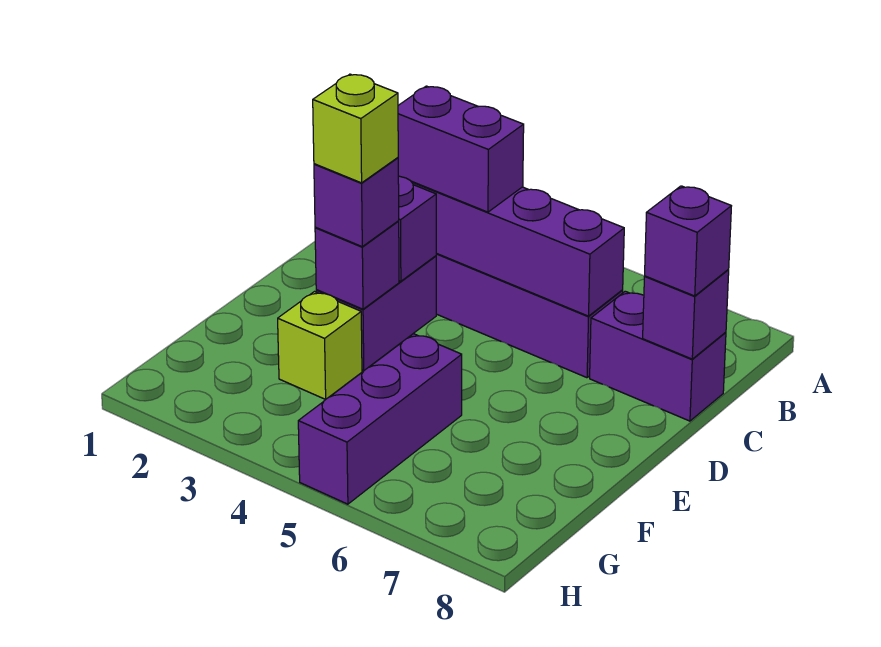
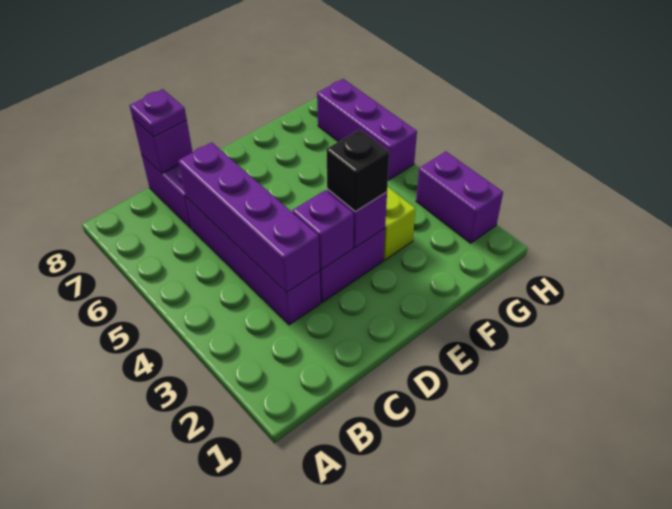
purple brick C3:C4 level 3 -> purple brick H2:H3 level 1
purple brick C8 level 3 -> purple plate C8 level 3
purple brick E3 level 3 -> black brick E3 level 3
lime brick E3 level 4 -> none
purple brick F5:H5 level 1 -> purple brick H5:H7 level 1

